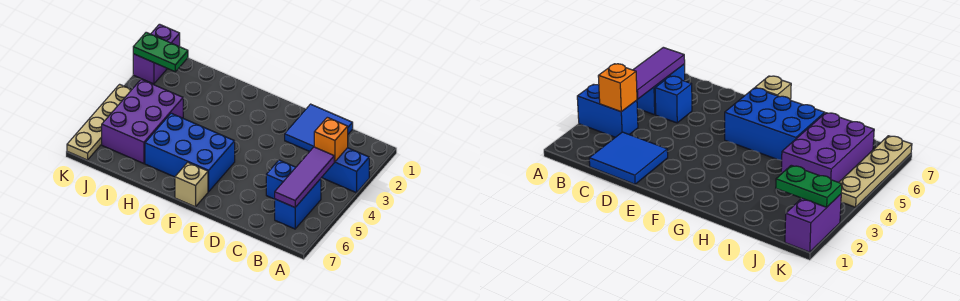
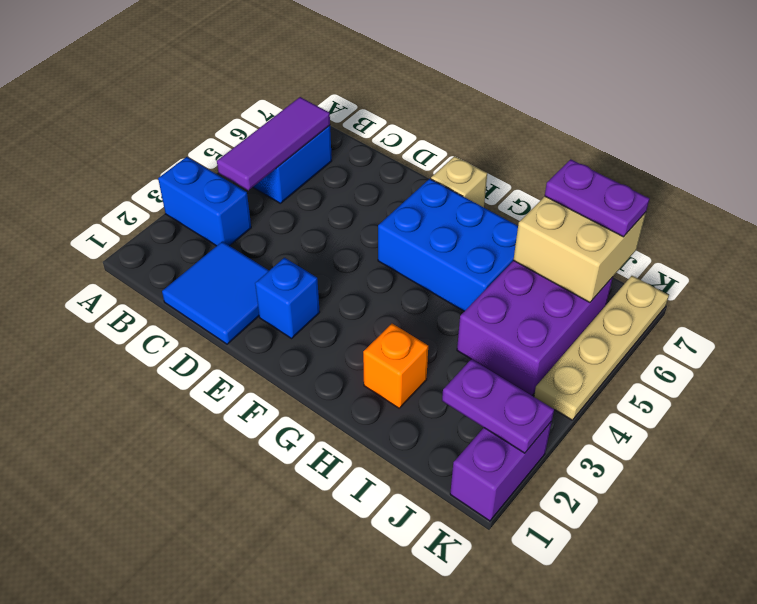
orange brick B3 level 2 -> orange brick H2 level 1
blue brick C5 level 1 -> blue brick E2 level 1
none -> tan brick I6:J7 level 2
none -> purple plate I7:J7 level 3
green plate J2:K2 level 2 -> purple plate J2:K2 level 2

